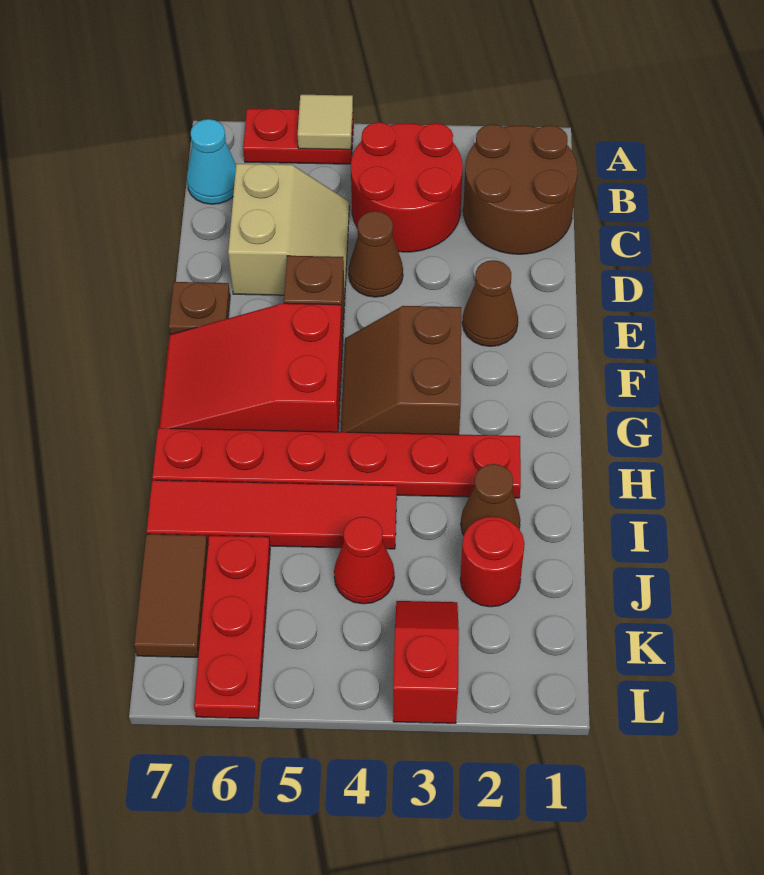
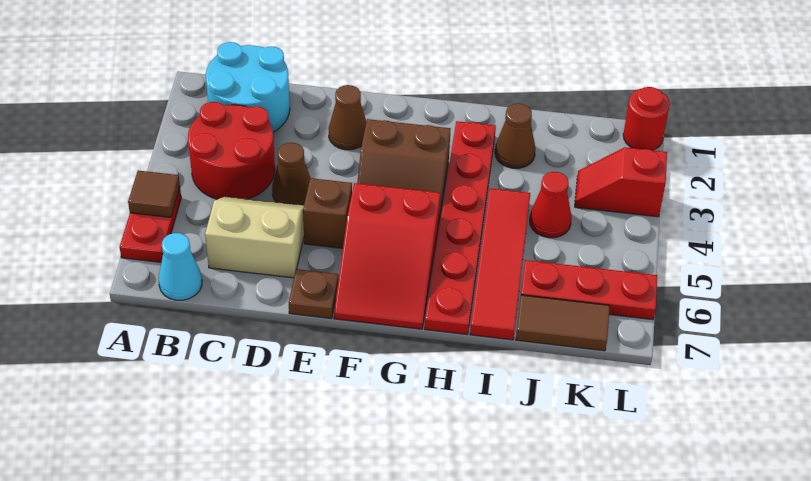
tan tile A5 level 2 -> brown tile A5 level 2
brown round brick B1:C2 level 1 -> cyan round brick B1:C2 level 1
red round brick J2 level 1 -> red round brick L1 level 1

